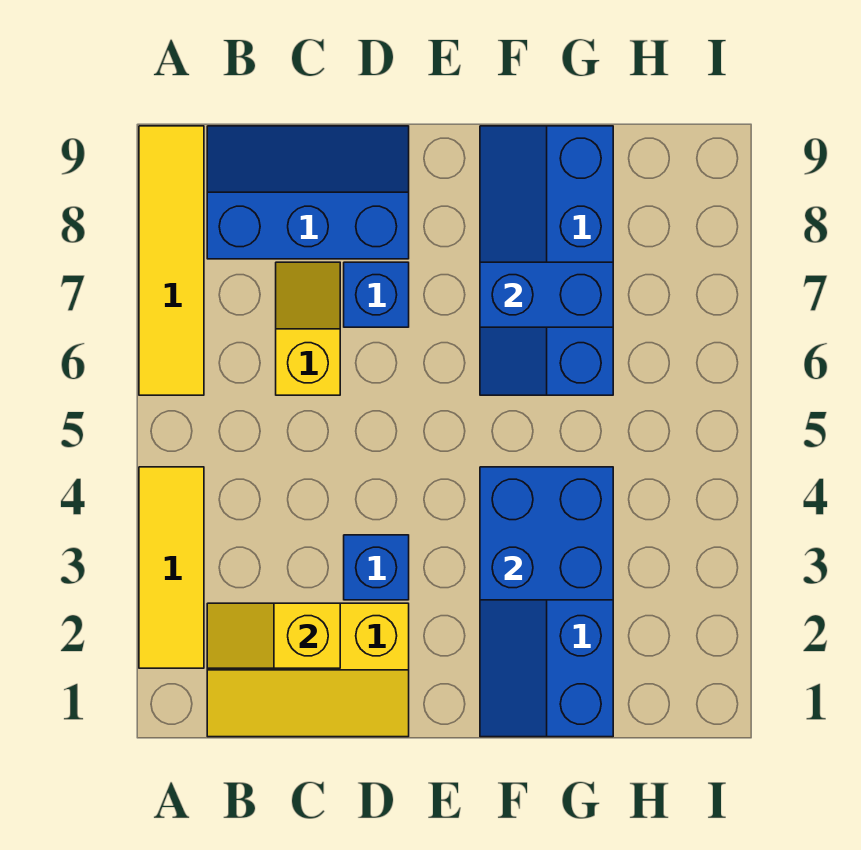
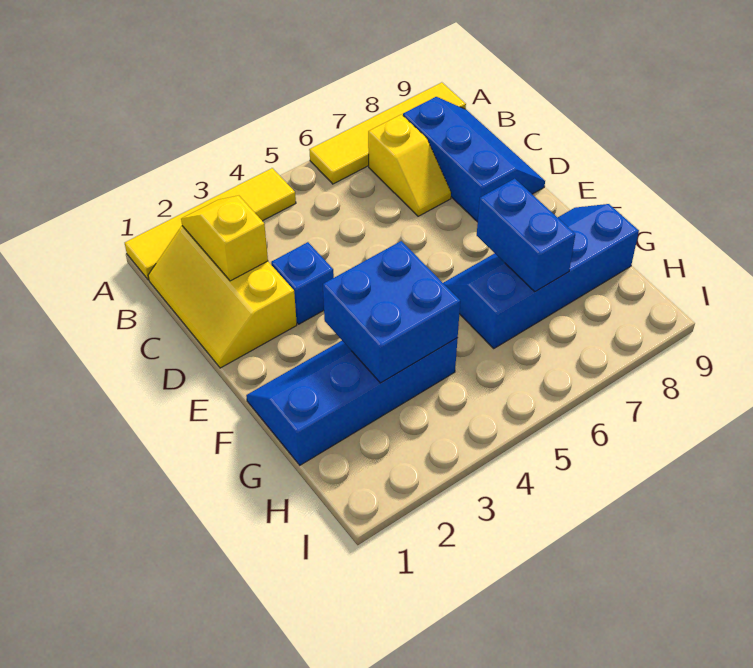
yellow tile A2:A4 level 1 -> yellow tile A1:A4 level 1
yellow slope C6:C7 level 1 top 6 -> yellow slope B7:C7 level 1 top B
blue brick D7 level 1 -> none

